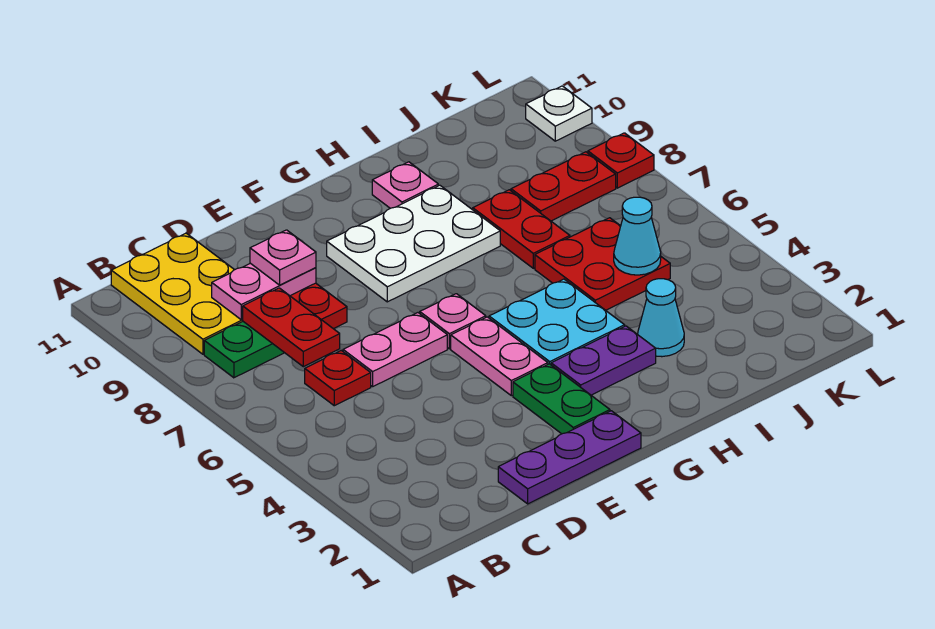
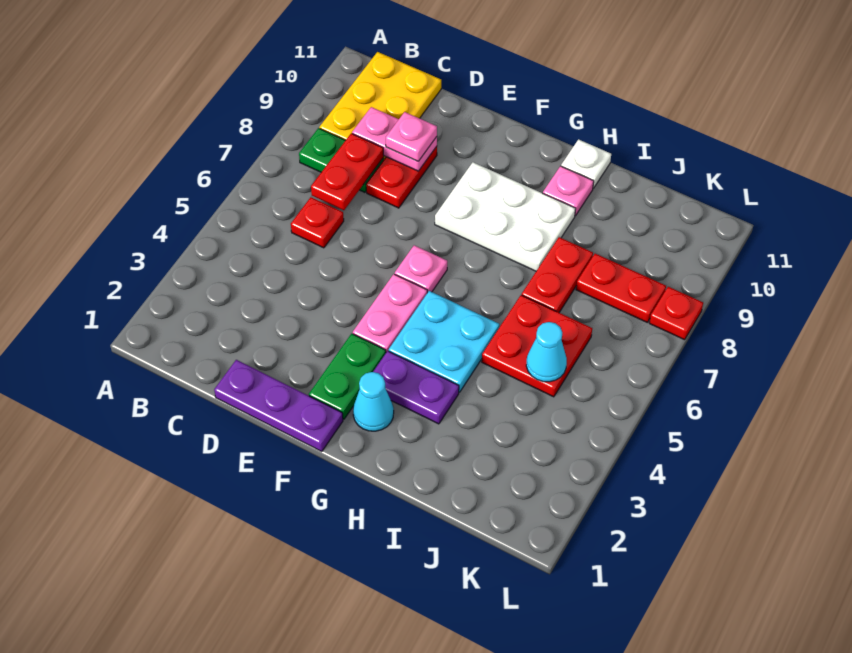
pink plate D6:E6 level 1 -> none
cyan cone I3 level 1 -> cyan cone G2 level 1
white plate L10 level 1 -> white plate H11 level 1

